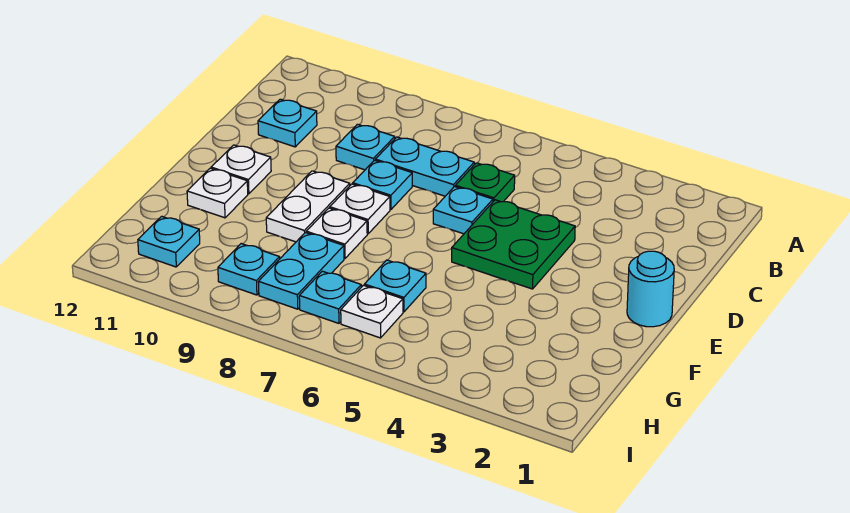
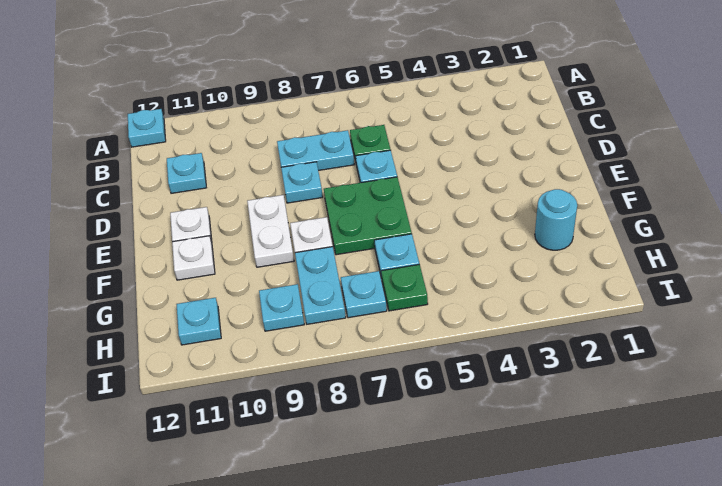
cyan plate C9 level 1 -> cyan plate A12 level 1
green plate D4:E5 level 1 -> green plate E6:F7 level 1
cyan round brick E1 level 1 -> cyan round brick G2 level 1
white plate E8 level 1 -> none
white plate H6 level 1 -> green plate H6 level 1

